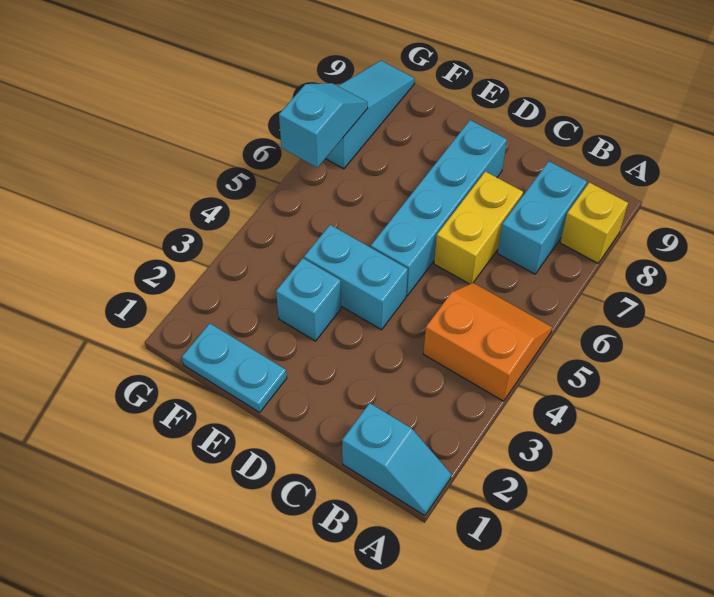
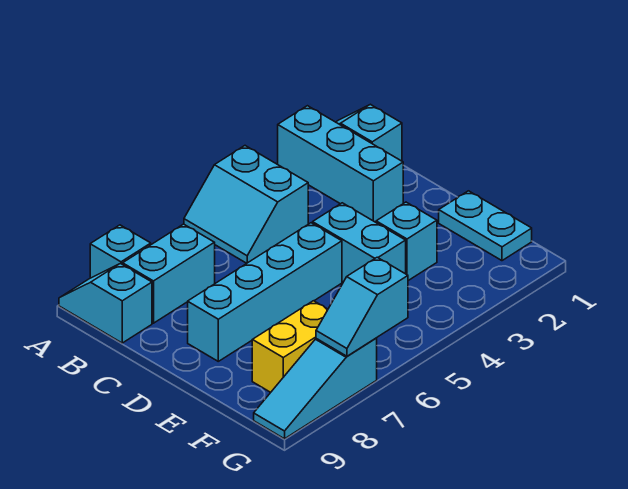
none -> cyan brick A2:C2 level 1
orange slope A4:B5 level 1 top 4 -> cyan slope A4:B5 level 1 top 4
yellow brick A8 level 1 -> cyan brick A8 level 1
none -> cyan slope A9:B9 level 1 top B
yellow brick C6:C7 level 1 -> yellow brick F7:F8 level 1

